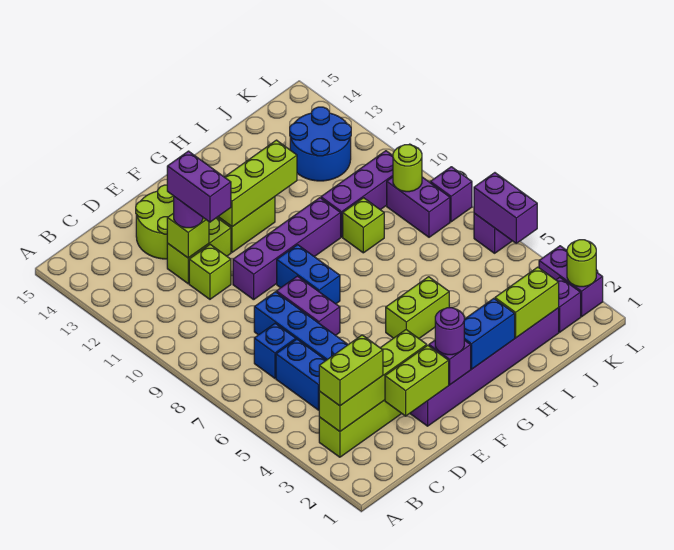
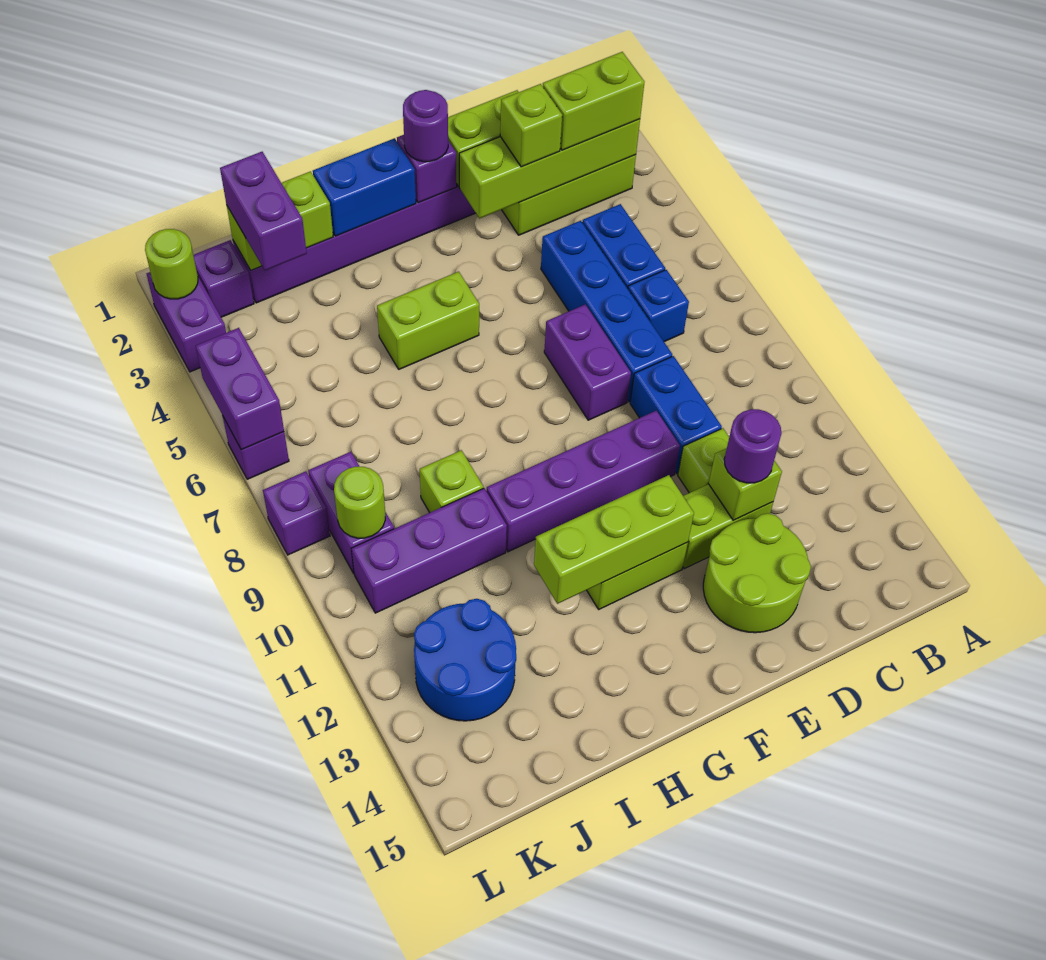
none -> lime brick D3 level 3
purple brick D11:D12 level 4 -> purple brick J2:J3 level 3
blue brick F8:F9 level 1 -> blue brick D9:D10 level 1

